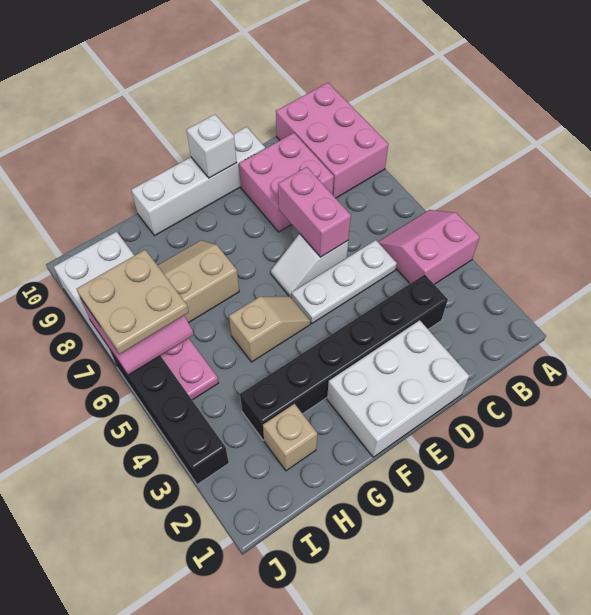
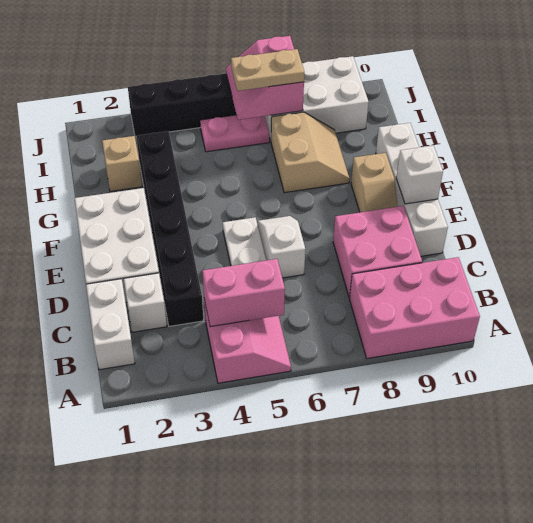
none -> white brick B1:C1 level 1
none -> white brick C2 level 1
pink brick D6:D7 level 2 -> pink brick B4:B5 level 2
tan slope F5:G5 level 1 top G -> tan slope E9:F9 level 1 top F
tan plate I6:J7 level 3 -> tan plate I6:I7 level 3

